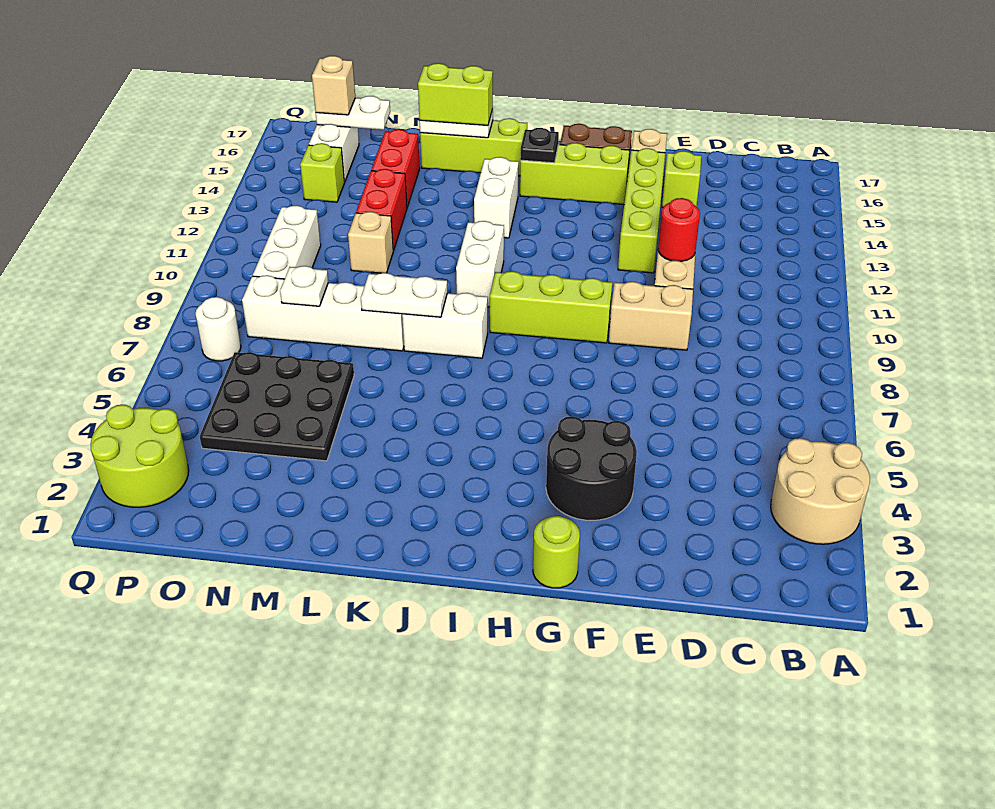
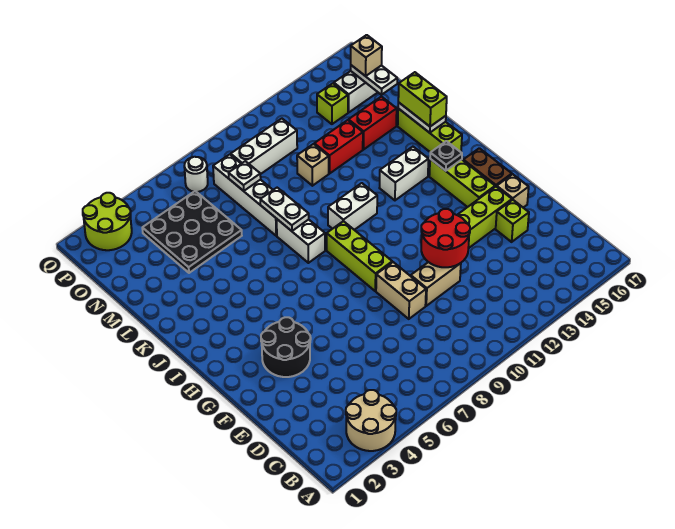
red round brick E11 level 2 -> red round brick E11:F12 level 2
lime round brick G1 level 1 -> none

